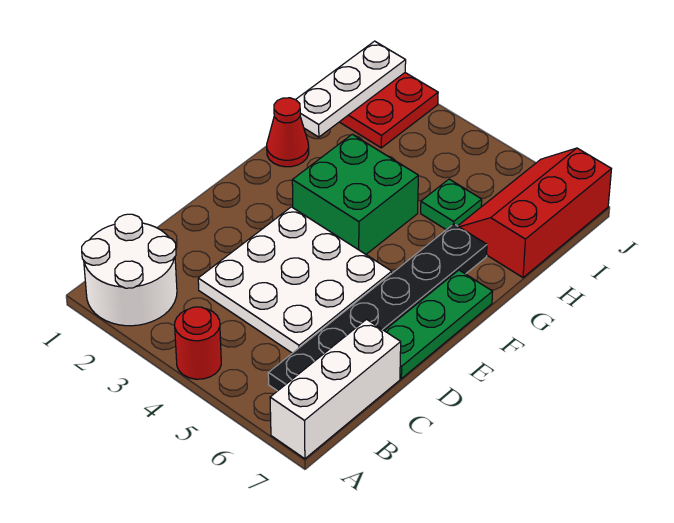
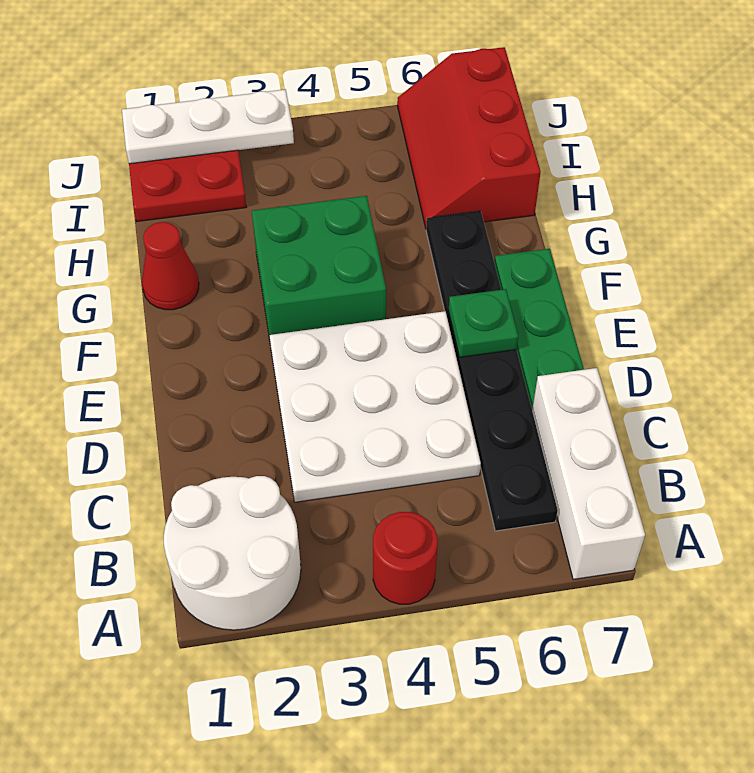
white plate H1:J1 level 2 -> white plate J1:J3 level 2
green plate H5 level 1 -> green plate E6 level 2

